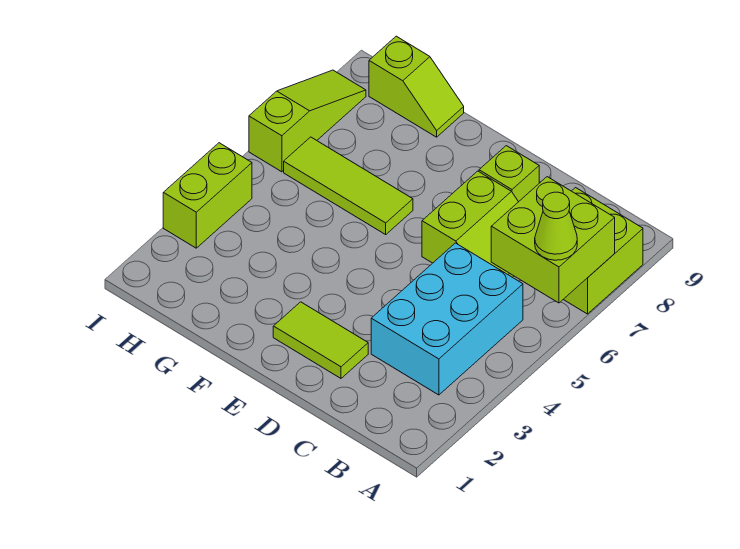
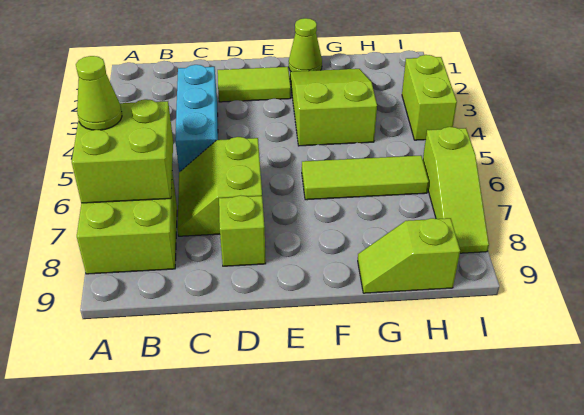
cyan brick B3:C5 level 1 -> cyan brick C3:C5 level 1
none -> lime cone F1 level 1
none -> lime slope F2:G4 level 1 top 4

